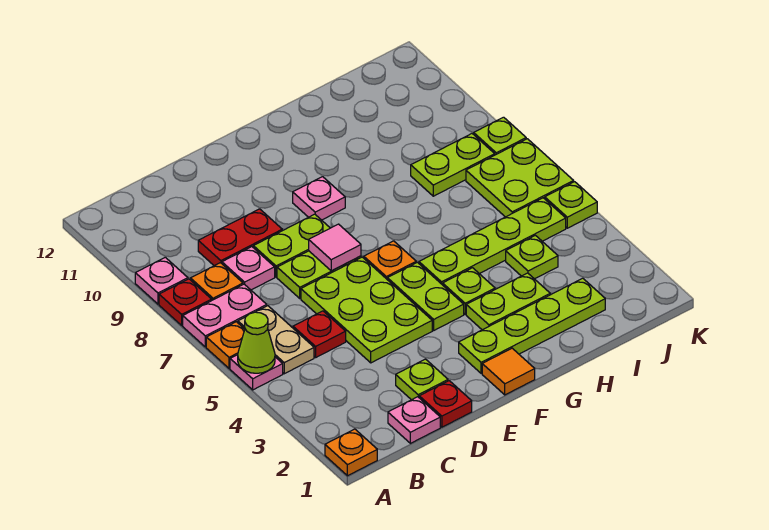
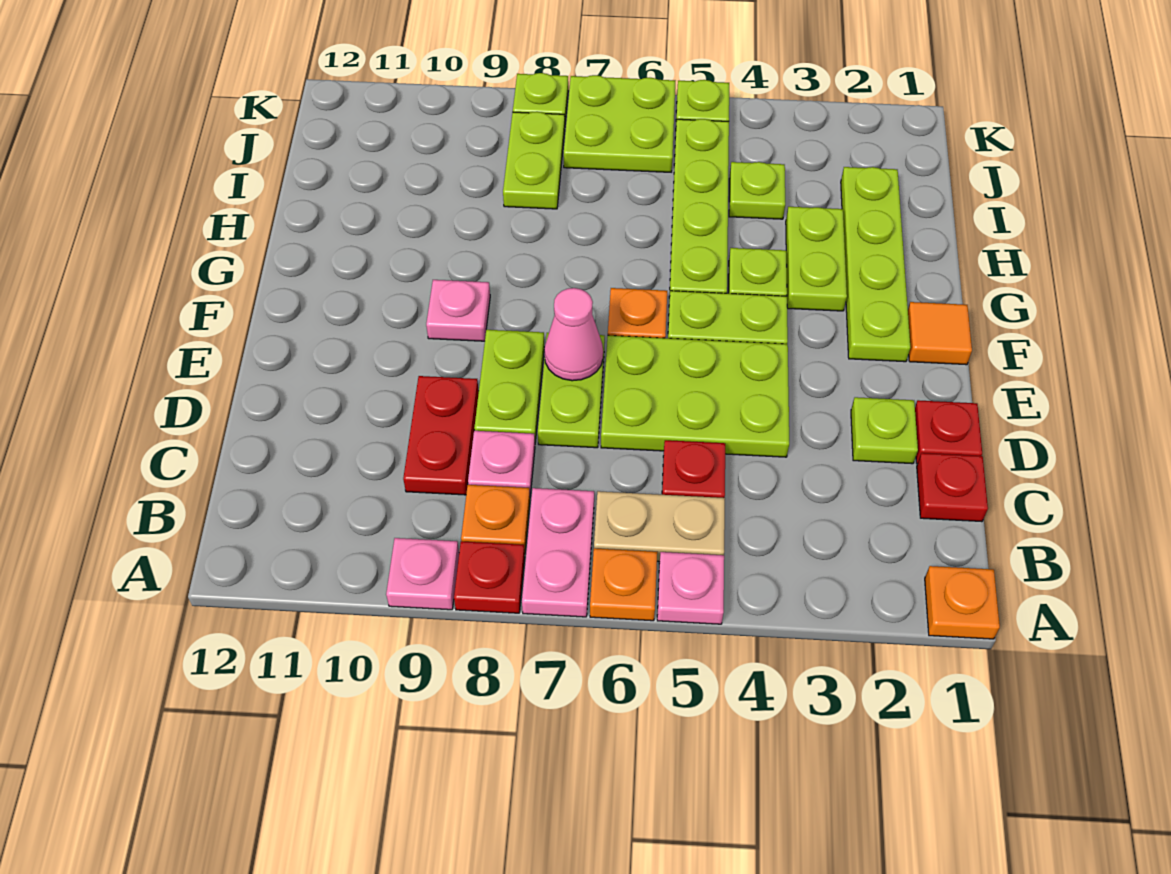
lime cone A5 level 2 -> none
pink plate C1 level 1 -> red plate C1 level 1
pink tile E7 level 2 -> pink cone E7 level 2

